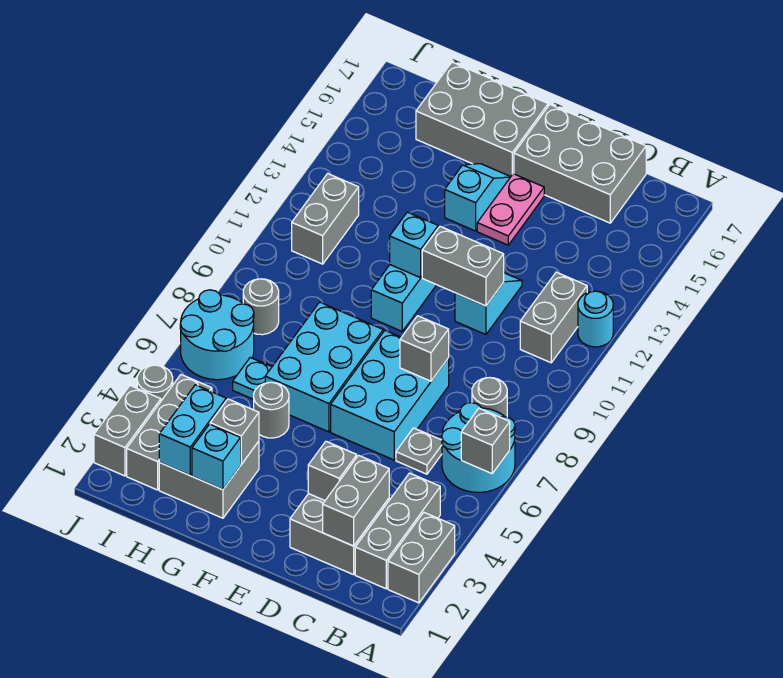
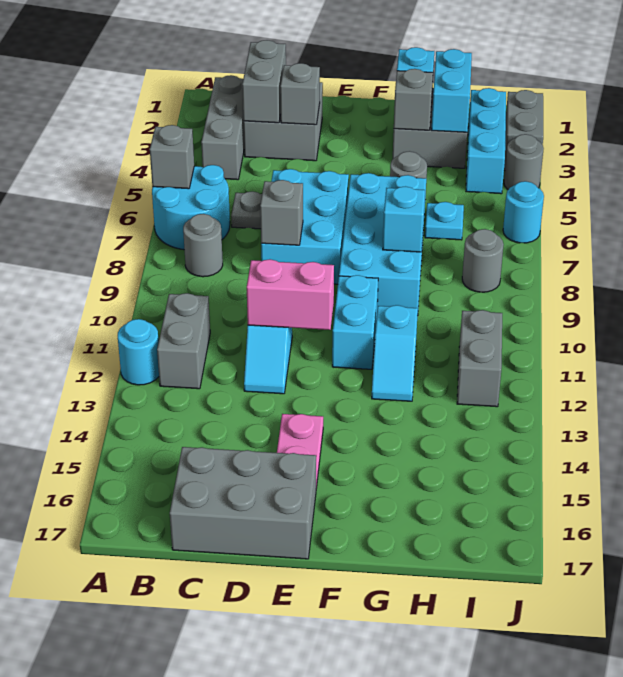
grey brick A2:A3 level 1 -> none
grey brick D11:E11 level 2 -> pink brick D11:E11 level 2
cyan brick F6:G8 level 1 -> cyan brick F6:G9 level 1
cyan brick F11 level 2 -> cyan brick G8 level 2
cyan slope F14:F15 level 1 top 14 -> cyan slope G11:G12 level 1 top 11
grey brick F16:H17 level 1 -> none
grey brick I2:I4 level 1 -> cyan brick I2:I4 level 1
cyan round brick I6:J7 level 1 -> cyan round brick J6 level 1

